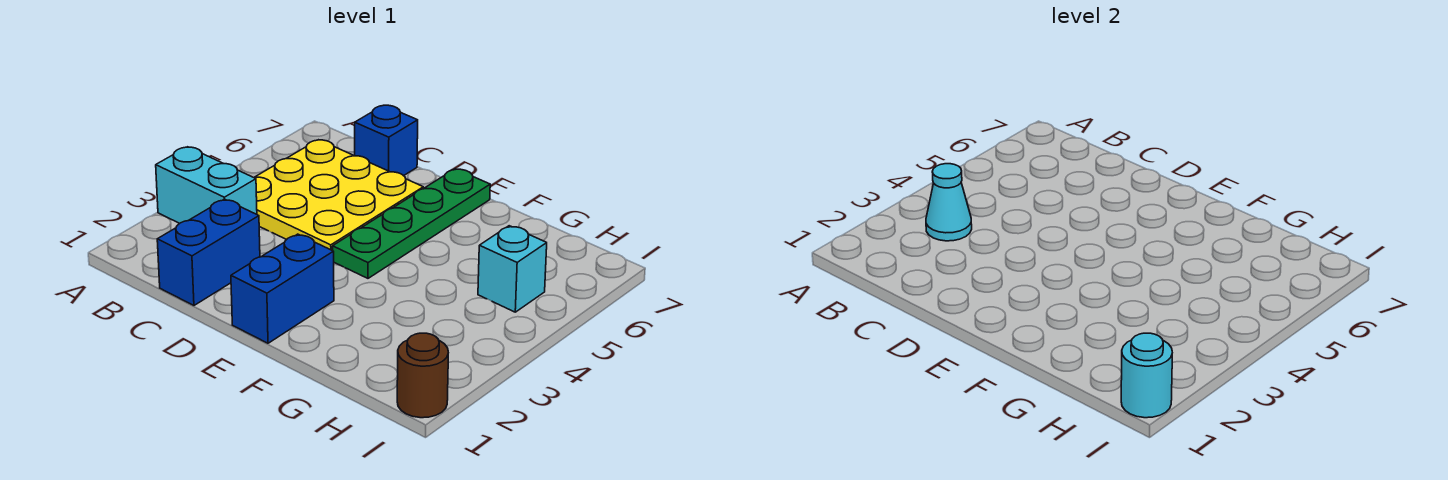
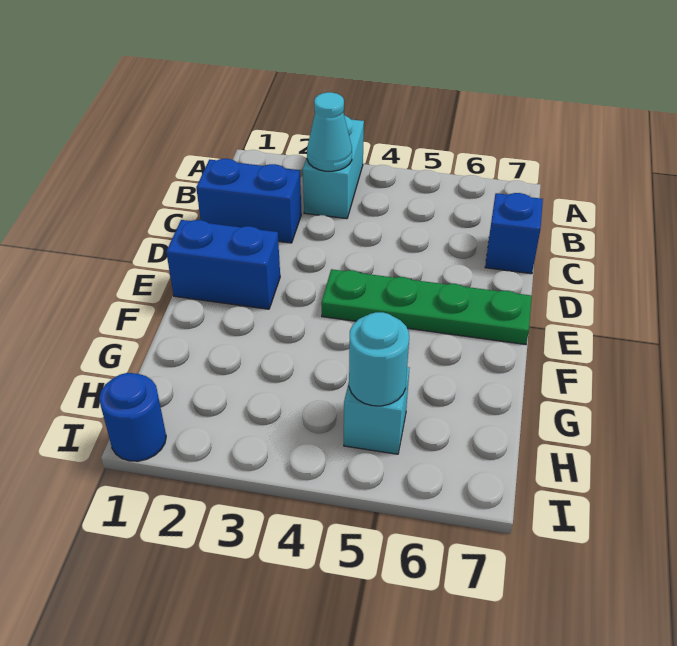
yellow plate B4:D6 level 1 -> none
brown round brick I1 level 1 -> blue round brick I1 level 1
cyan round brick I1 level 2 -> cyan round brick H5 level 2

